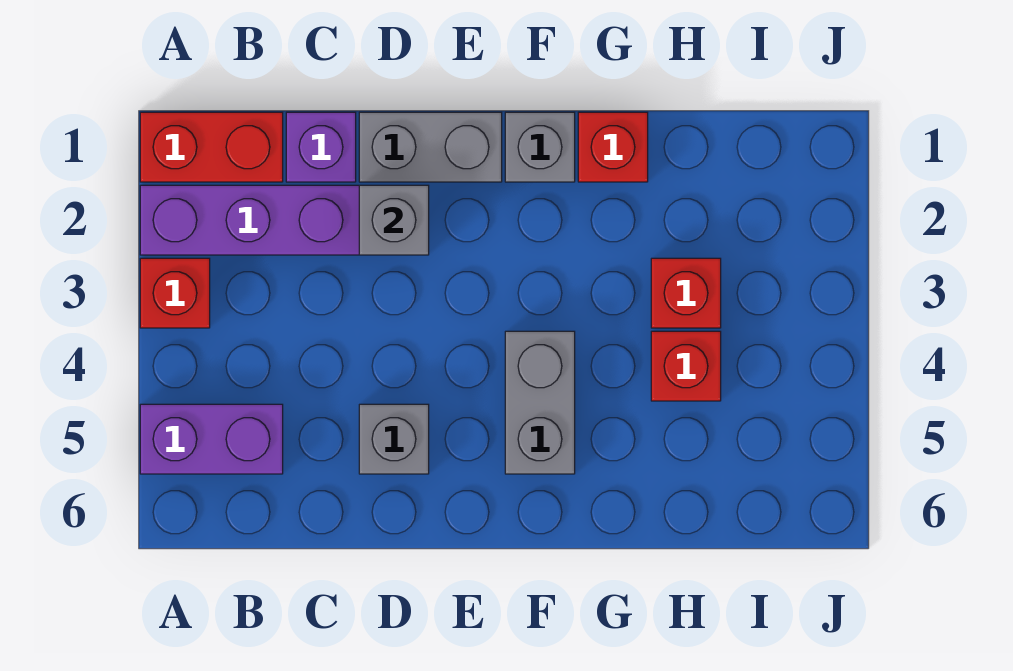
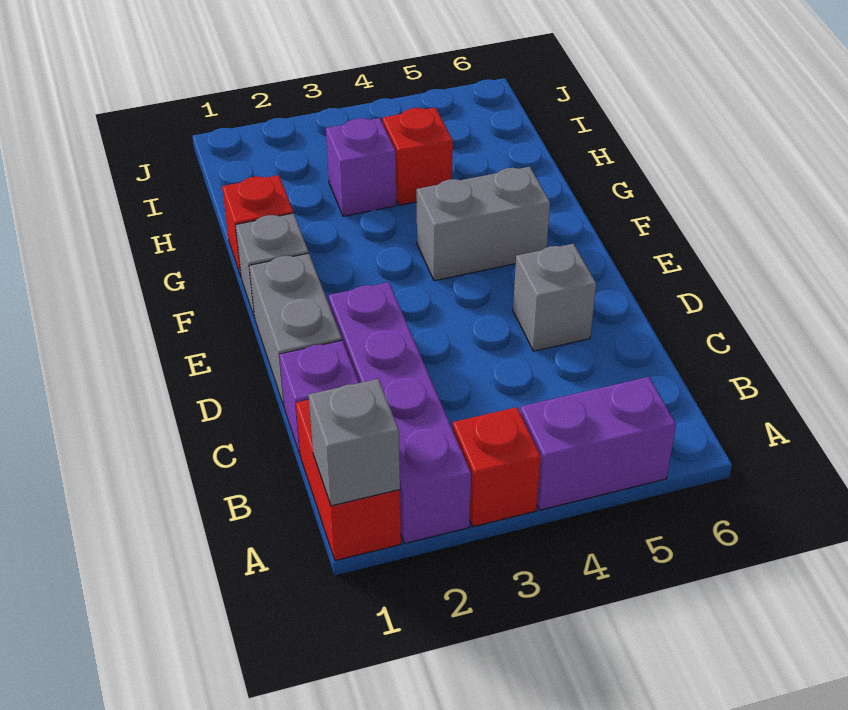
purple brick A5:B5 level 1 -> purple brick A4:A5 level 1
grey brick D2 level 2 -> grey brick A1 level 2
red brick H3 level 1 -> purple brick H3 level 1

